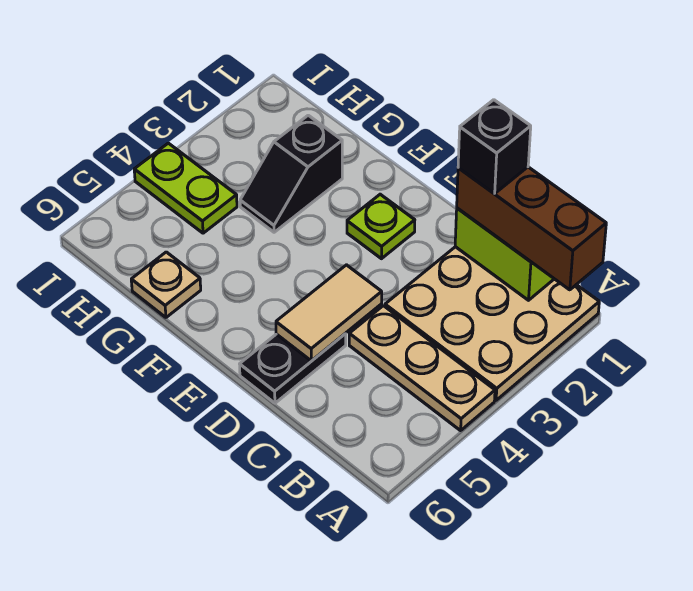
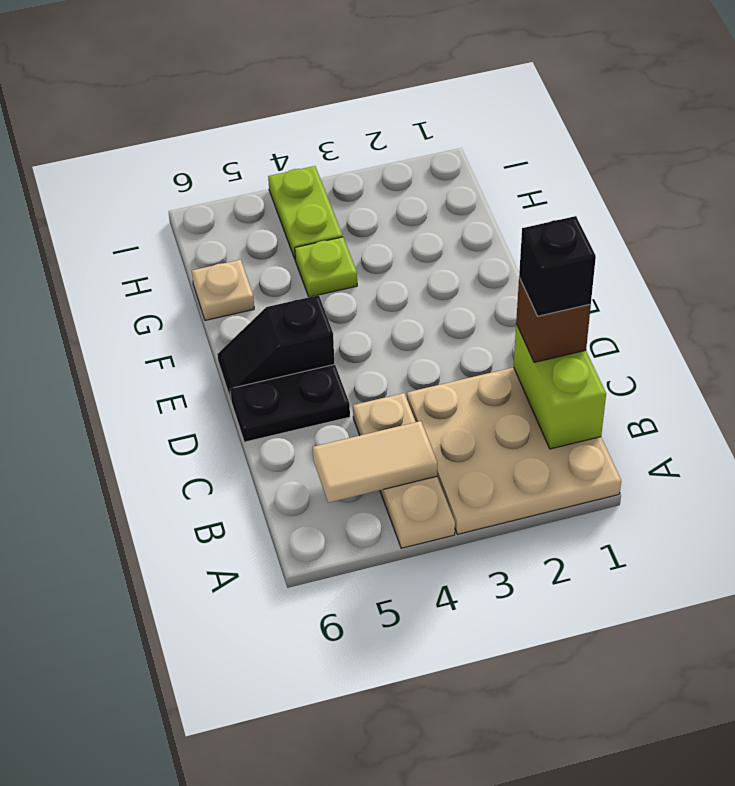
brown brick A1:C1 level 3 -> brown brick C1 level 3
tan tile D4:D5 level 2 -> tan tile B4:B5 level 2
lime plate E2 level 1 -> lime plate G4 level 1
black slope G2:G3 level 1 top 2 -> black slope E5:E6 level 1 top 5

